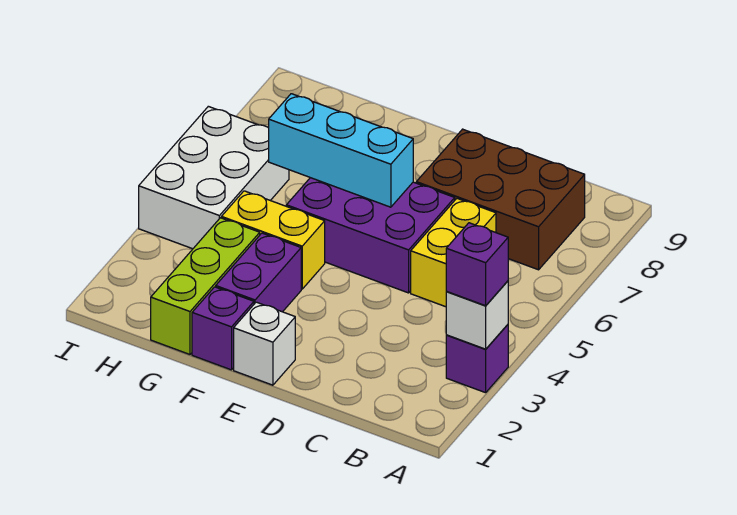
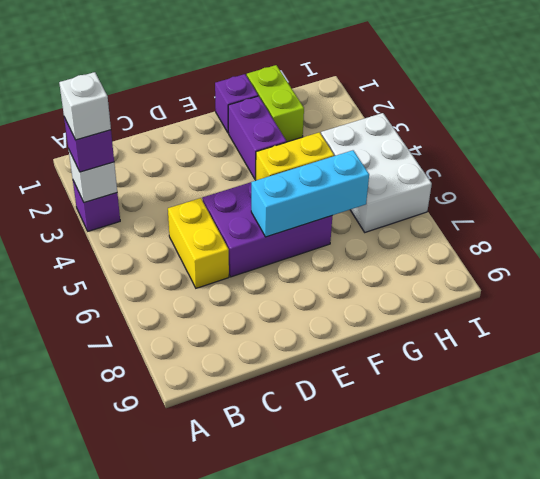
brown brick B7:D8 level 1 -> none
white brick E1 level 1 -> white brick A3 level 4
lime brick G1:G3 level 1 -> lime brick G1:G2 level 1

